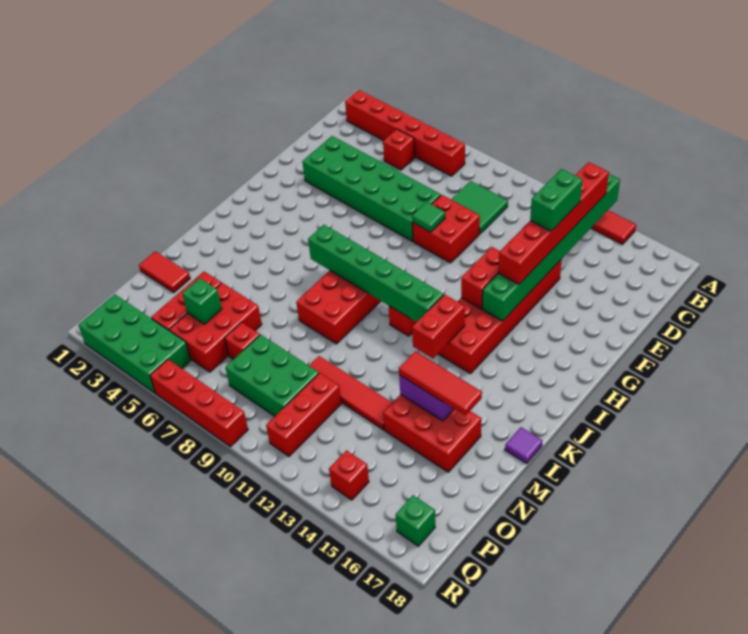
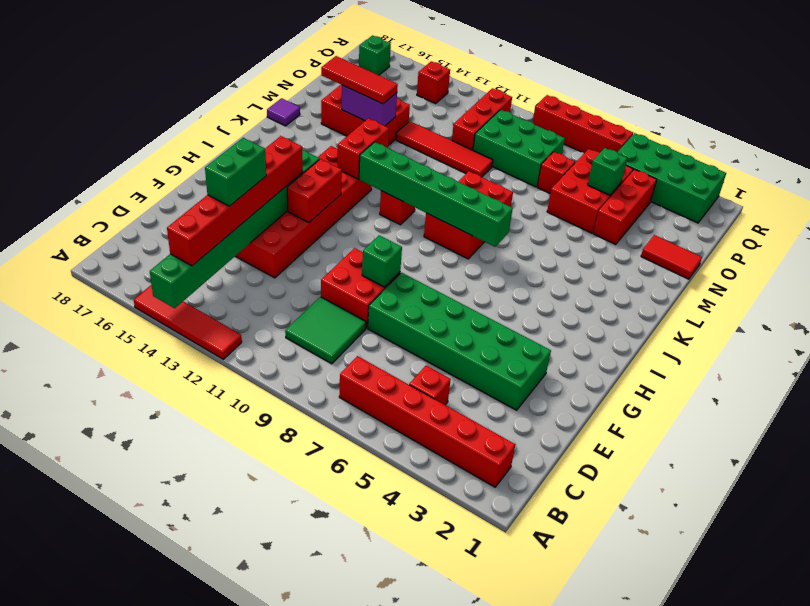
green tile F9 level 2 -> green brick F9 level 2

